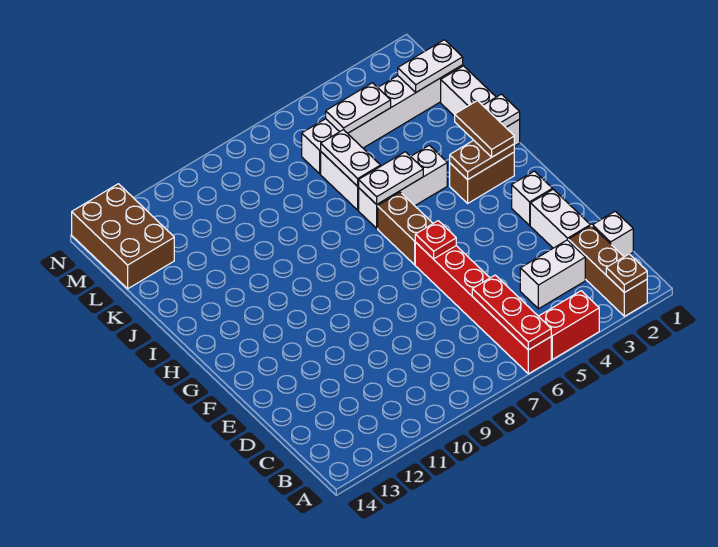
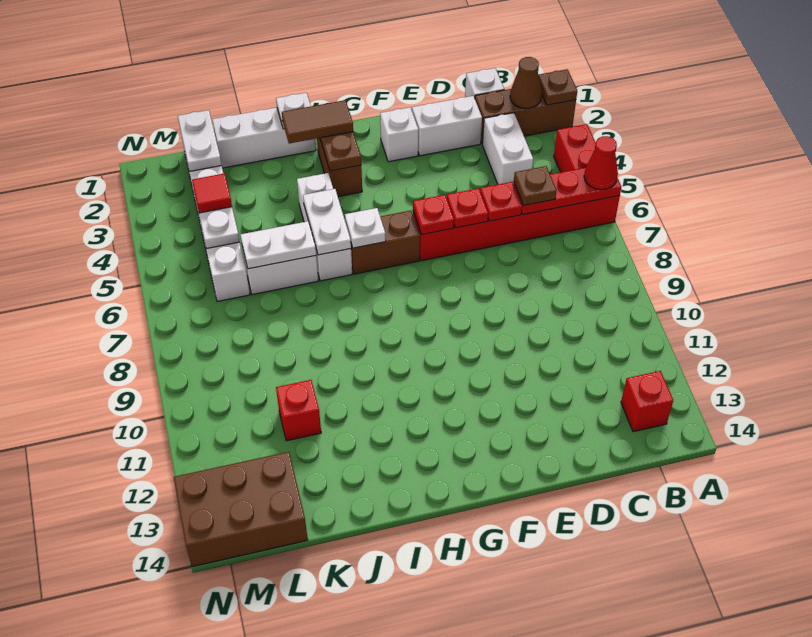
none -> red cone A6 level 3
none -> brown cone B2 level 2
none -> red brick B13 level 1
none -> brown plate C6 level 3
none -> red plate D6 level 2
none -> red plate E6 level 2
none -> white plate H6 level 2
none -> red brick K11 level 1
none -> red tile L4 level 3

